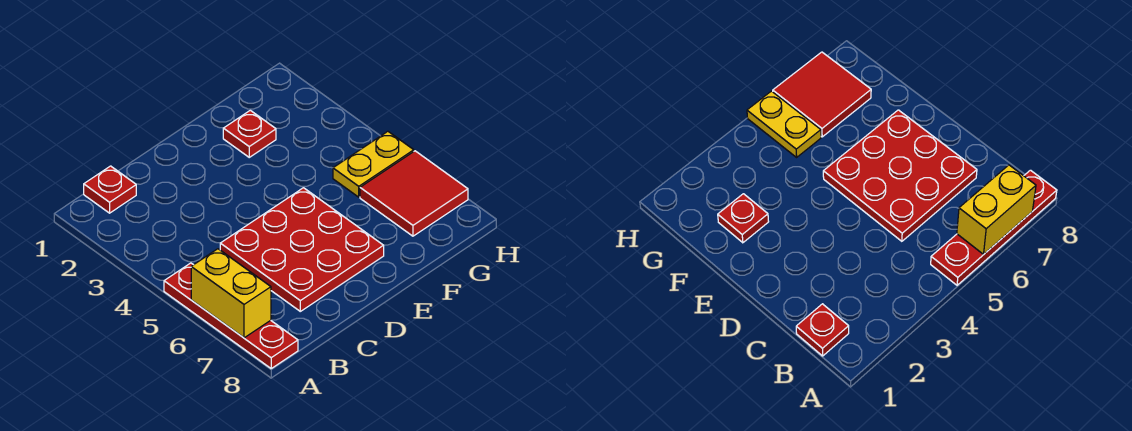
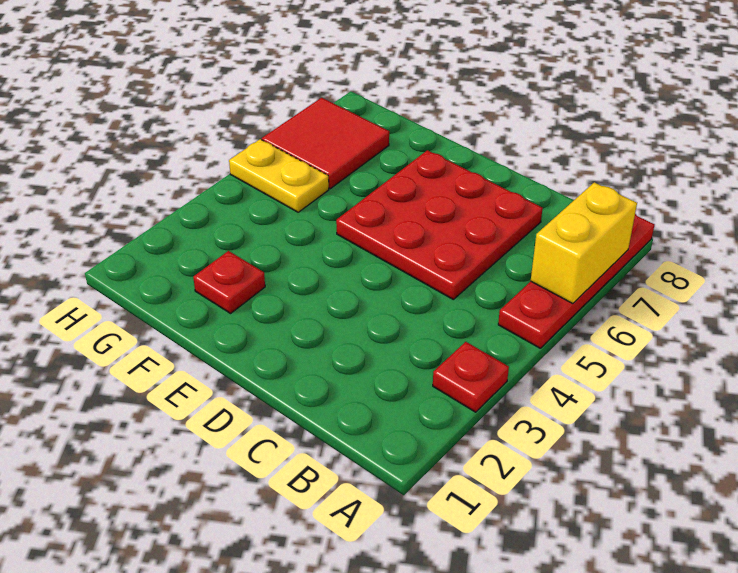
red plate B1 level 1 -> red plate A3 level 1

